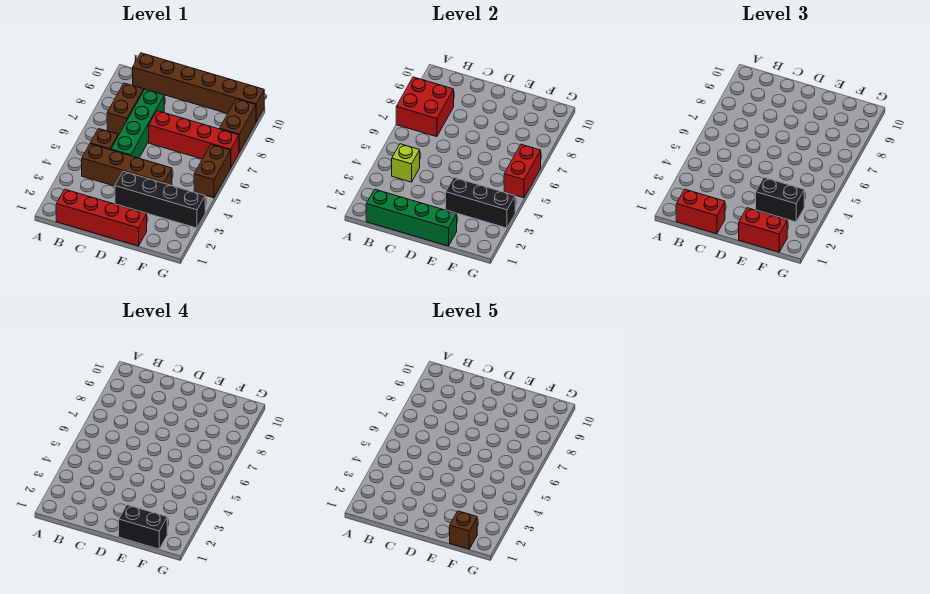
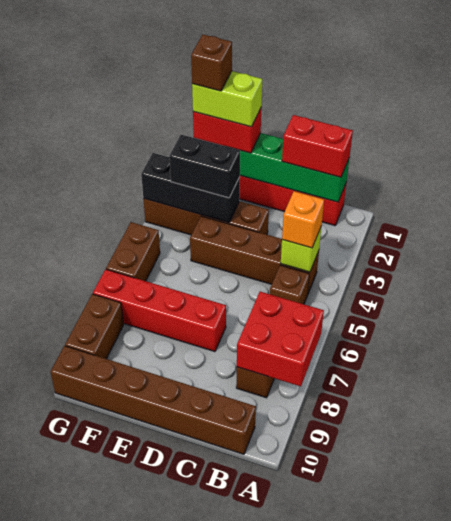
none -> orange brick B4 level 3
green brick C5:C8 level 1 -> none
black brick D3:G3 level 1 -> brown brick D3:G3 level 1
black brick E1:F1 level 4 -> lime brick E1:F1 level 4
red brick G5:G6 level 2 -> none

